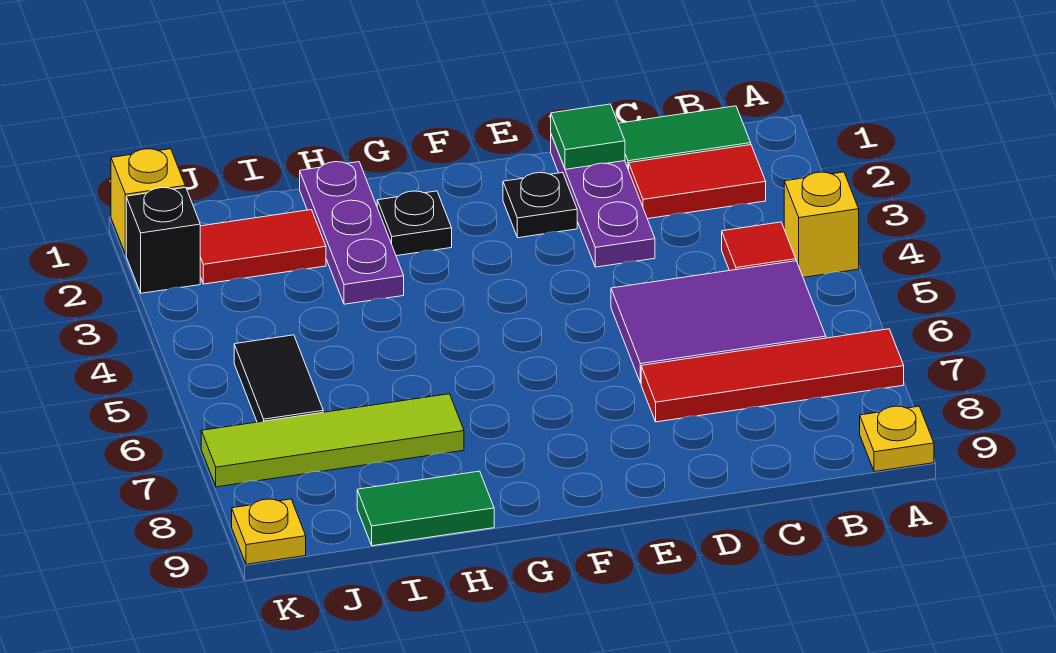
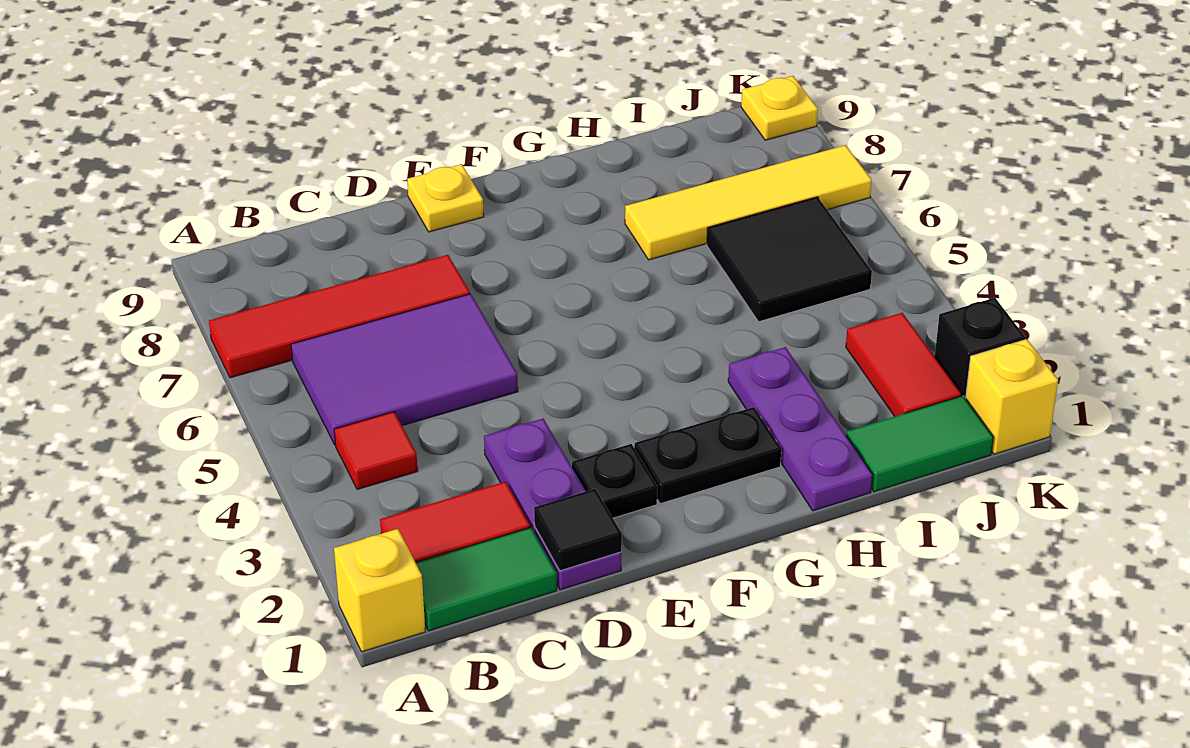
yellow brick A4 level 1 -> yellow brick A1 level 1
yellow plate A9 level 1 -> yellow plate E9 level 1
green tile D1 level 2 -> black tile D1 level 2
black plate G2 level 1 -> black plate F2:G2 level 1
lime tile H7:K7 level 1 -> yellow tile H7:K7 level 1
green tile H9:I9 level 1 -> green tile I1:J1 level 1
red tile I2:J2 level 1 -> red tile J2:J3 level 1
black tile J5:J6 level 1 -> black tile I5:J6 level 1

